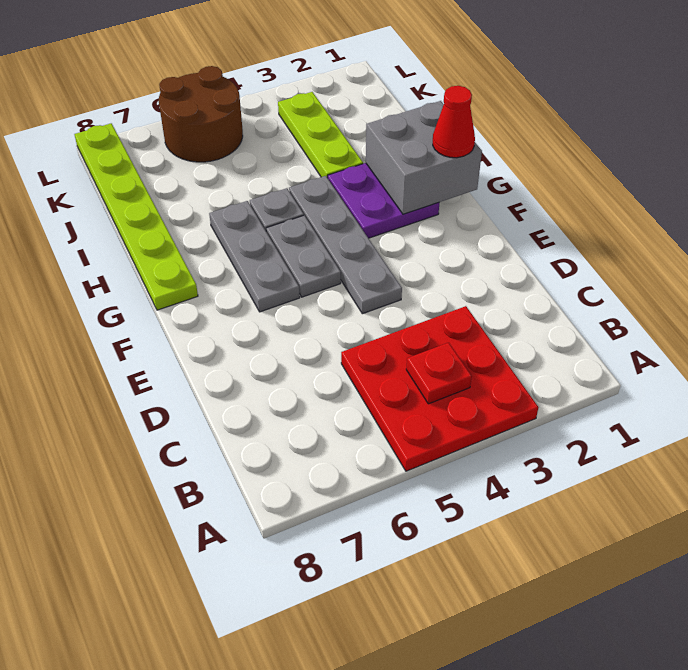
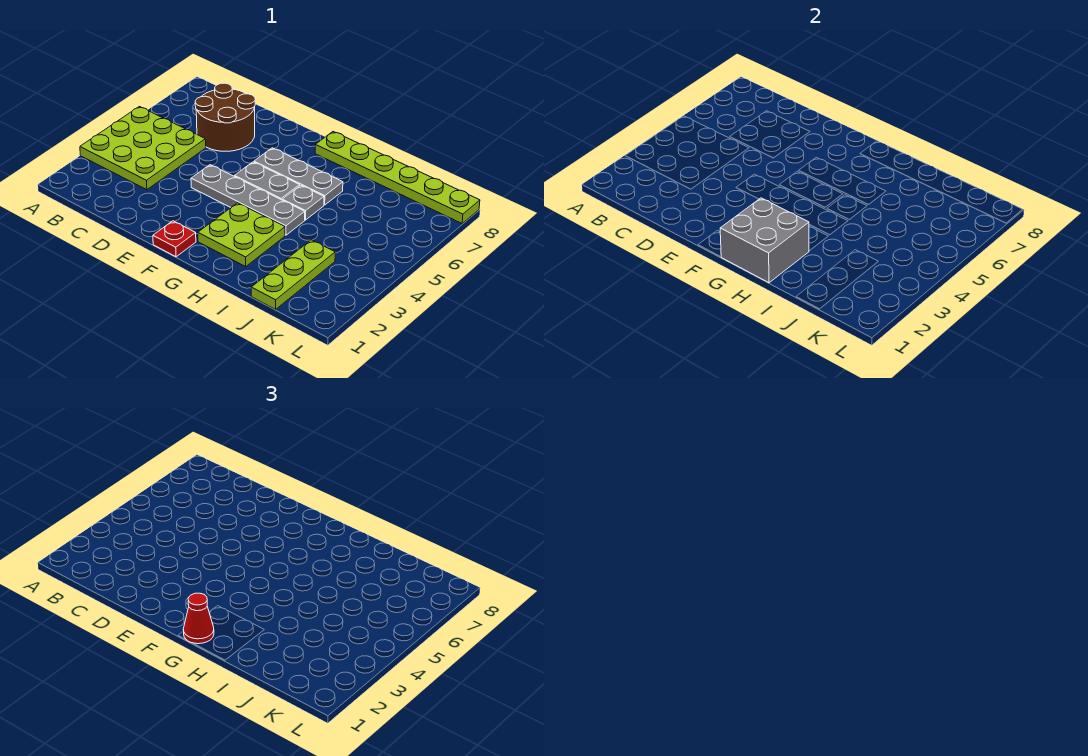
red plate A3:C5 level 1 -> lime plate A3:C5 level 1
red plate B4 level 2 -> red plate F1 level 1
purple plate G2:H3 level 1 -> lime plate G2:H3 level 1
lime plate I3:K3 level 1 -> lime plate J1:J3 level 1
brown round brick K5:L6 level 1 -> brown round brick C6:D7 level 1

